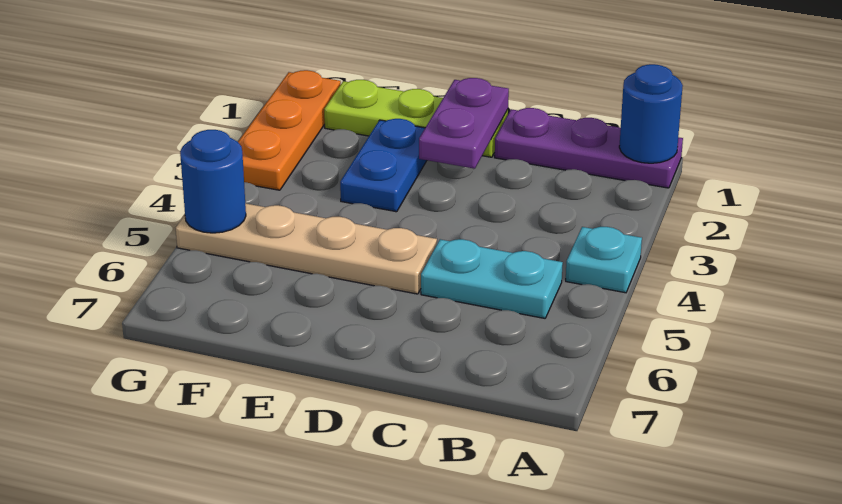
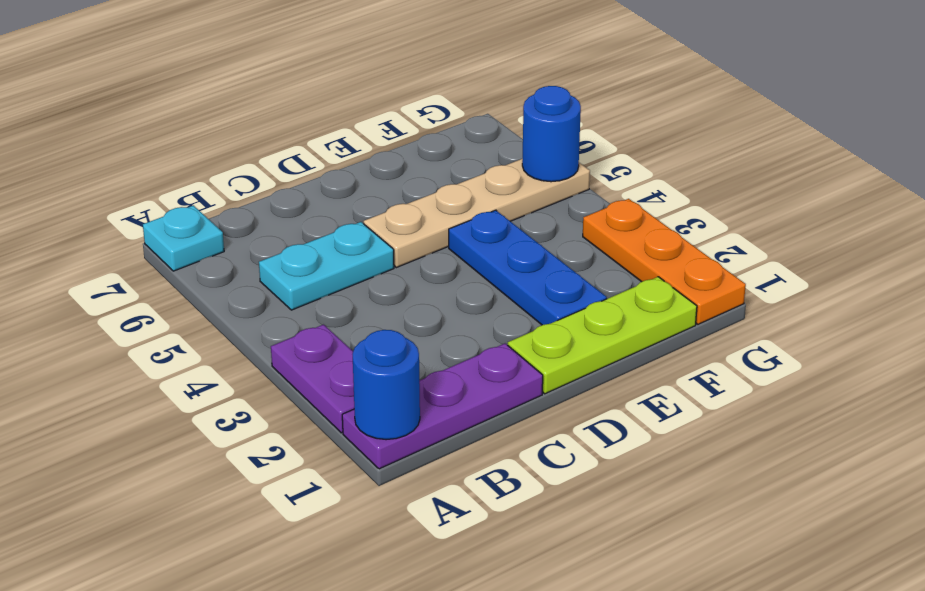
cyan plate A4 level 1 -> cyan plate A7 level 1
purple plate D1:D2 level 2 -> purple plate A2:A3 level 1
blue plate E2:E3 level 1 -> blue plate E2:E4 level 1

